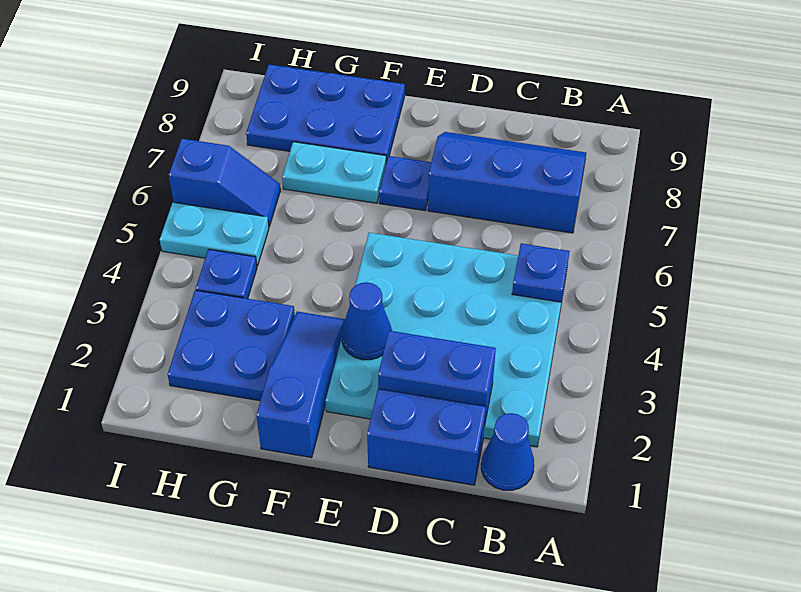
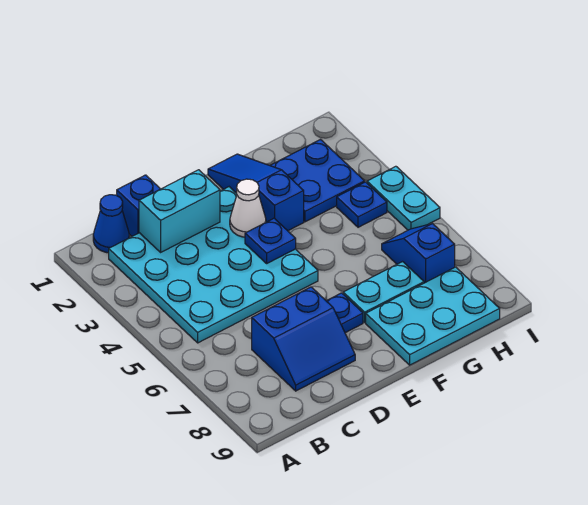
blue plate B5 level 2 -> blue plate E4 level 2
blue slope B7:D8 level 1 top 7 -> blue slope C7:D8 level 1 top 7
blue brick C1:D1 level 1 -> blue brick C1 level 1
blue brick C2:D2 level 2 -> cyan brick C2:D2 level 2
blue cone E3 level 2 -> white cone E3 level 2
blue slope F1:F3 level 1 top 1 -> blue slope F1:F3 level 1 top 3
blue plate F8:H9 level 1 -> cyan plate F8:H9 level 1
cyan plate H5:I5 level 1 -> cyan plate I4:I5 level 1
blue slope H6:I6 level 1 top I -> blue slope H6:H7 level 1 top 7

